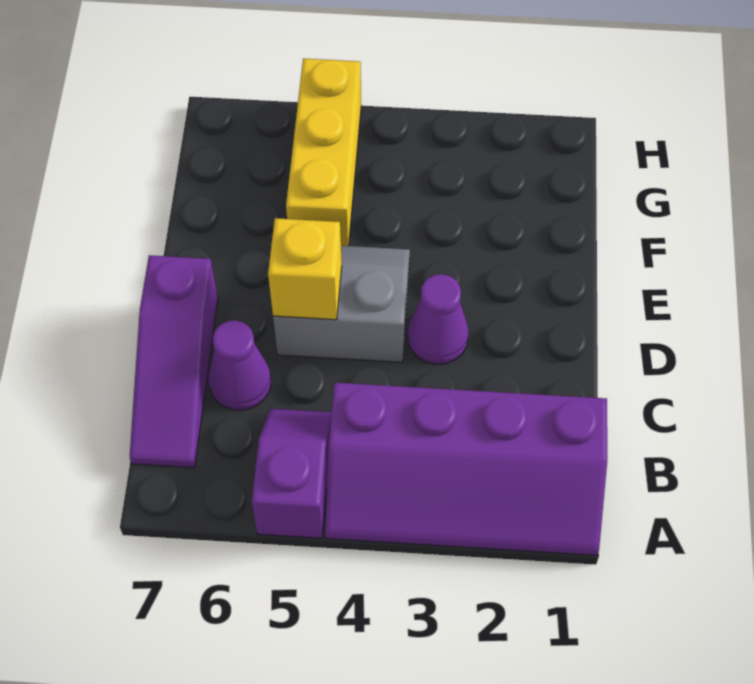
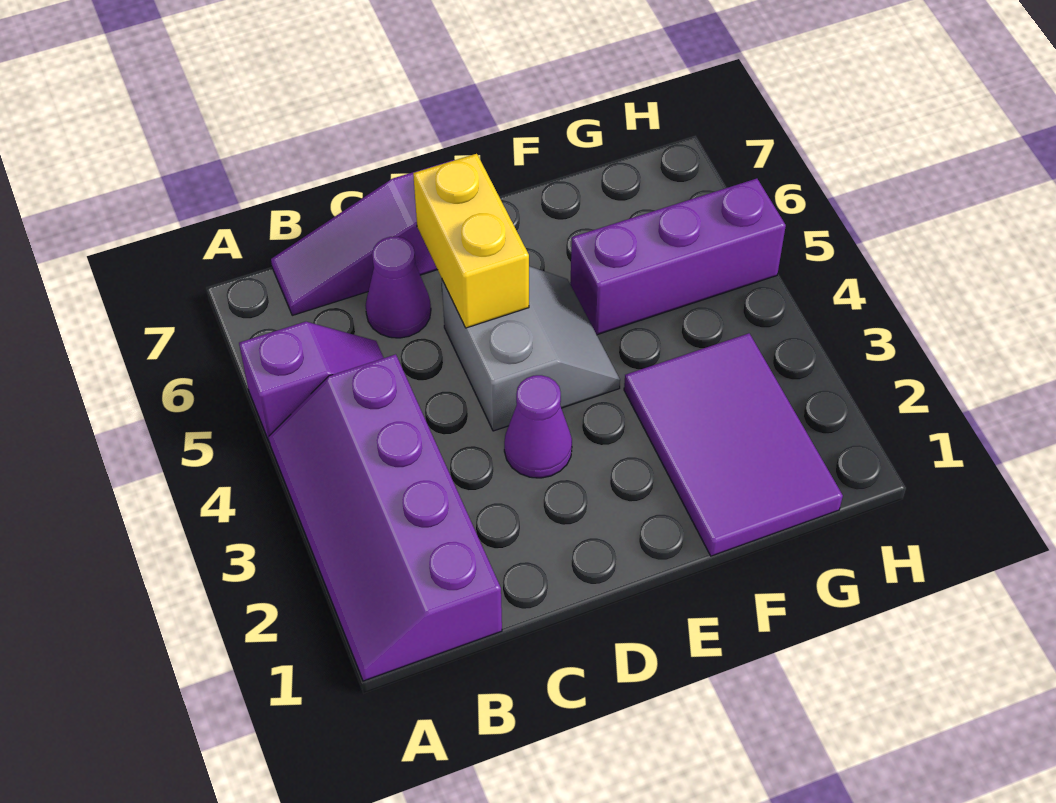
yellow brick D5 level 2 -> yellow brick D5:D6 level 2
none -> purple tile F1:G3 level 1
yellow brick F5:H5 level 1 -> purple brick F5:H5 level 1

